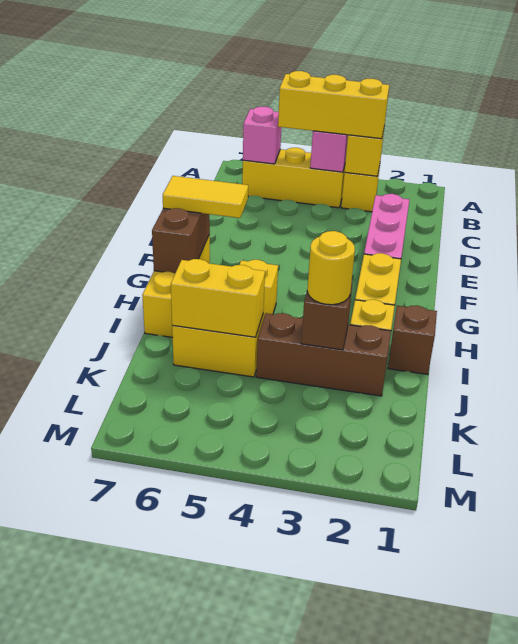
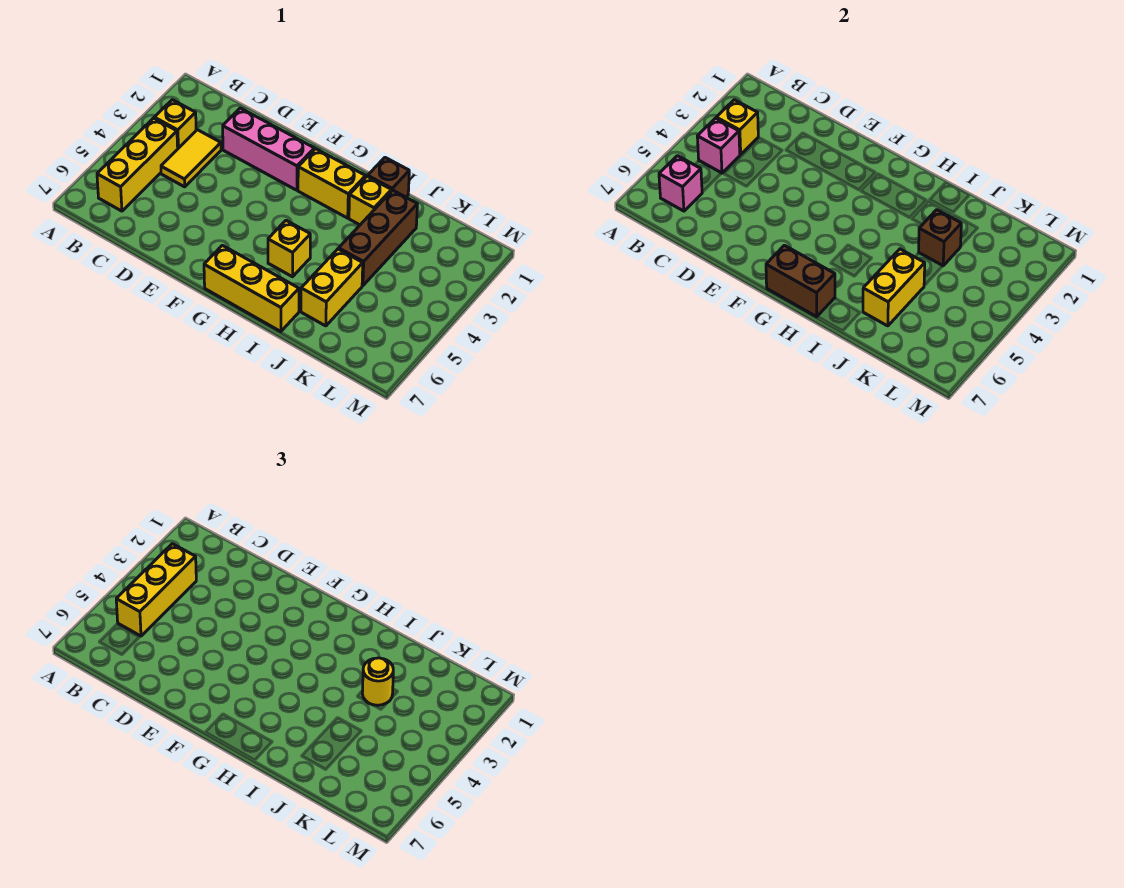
yellow tile G6:G7 level 3 -> yellow tile C3:C4 level 1

